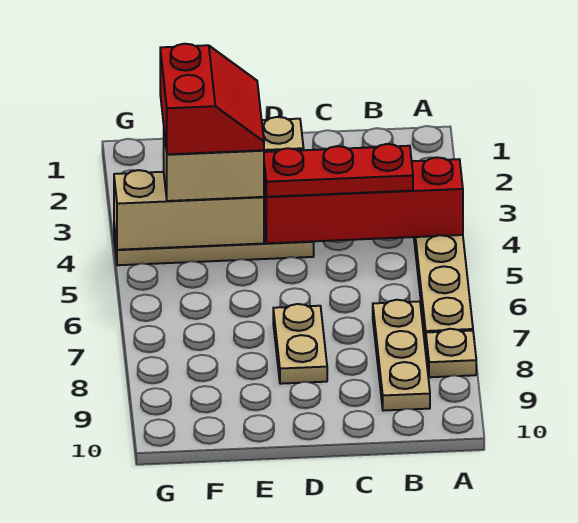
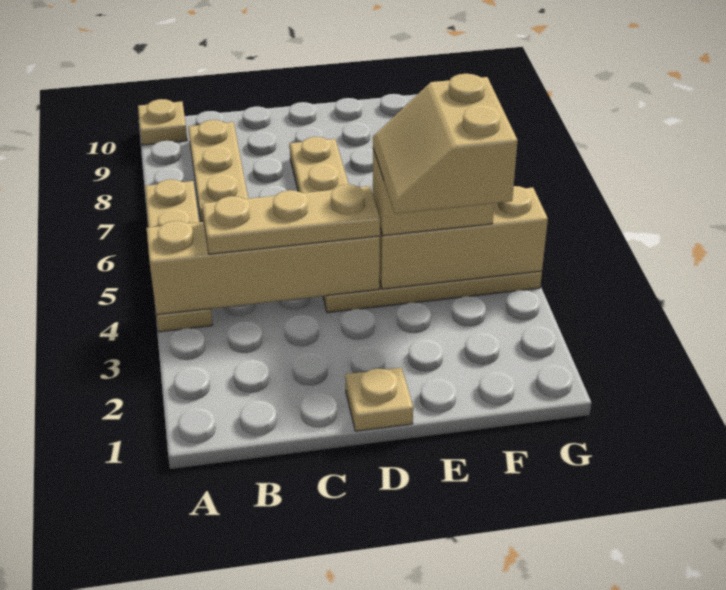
red brick A4:D4 level 2 -> tan brick A4:D4 level 2
tan plate A8 level 1 -> tan plate A10 level 1
red plate B4:D4 level 3 -> tan plate B4:D4 level 3
red slope E3:F4 level 4 top F -> tan slope E3:F4 level 4 top F

